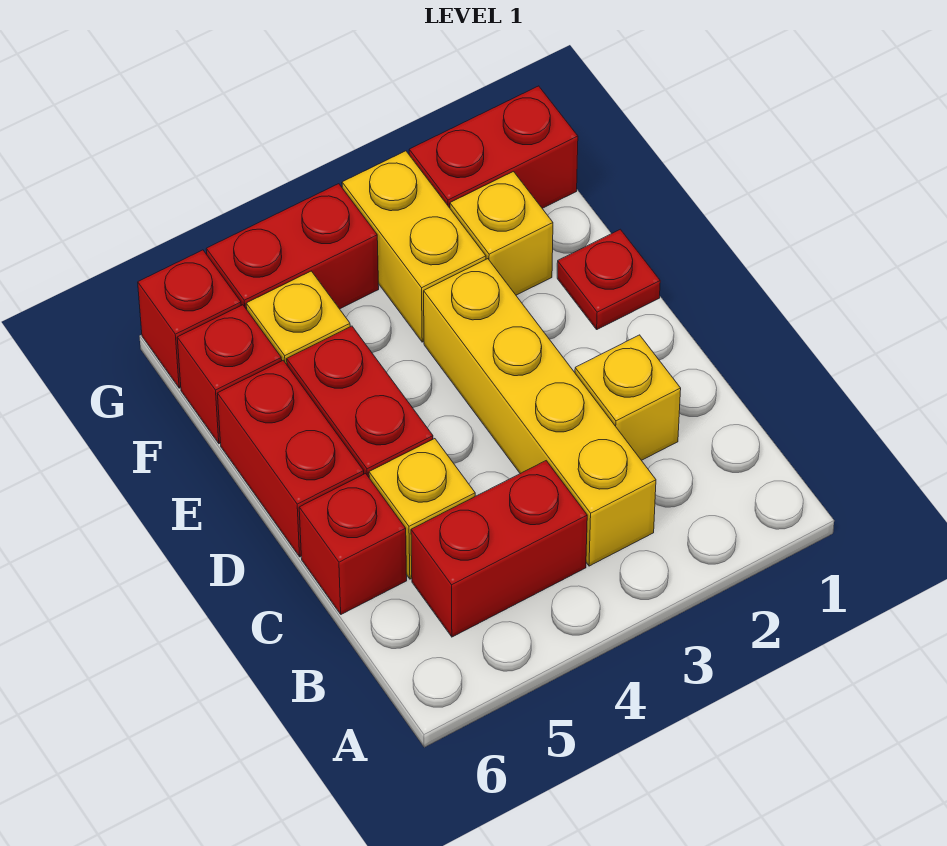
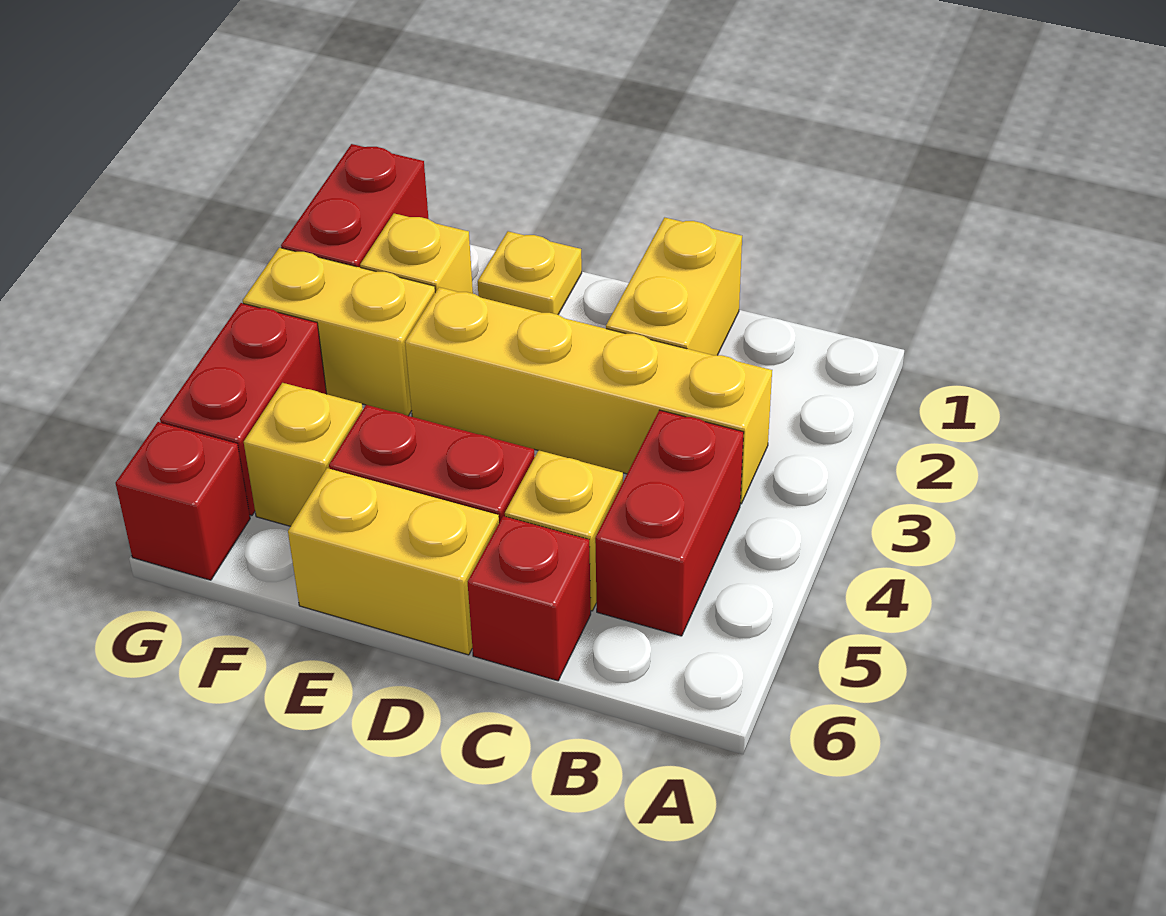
yellow brick C2 level 1 -> yellow brick C1:C2 level 1
red brick D6:E6 level 1 -> yellow brick D6:E6 level 1
red plate E1 level 1 -> yellow plate E1 level 1
red brick F6 level 1 -> none

